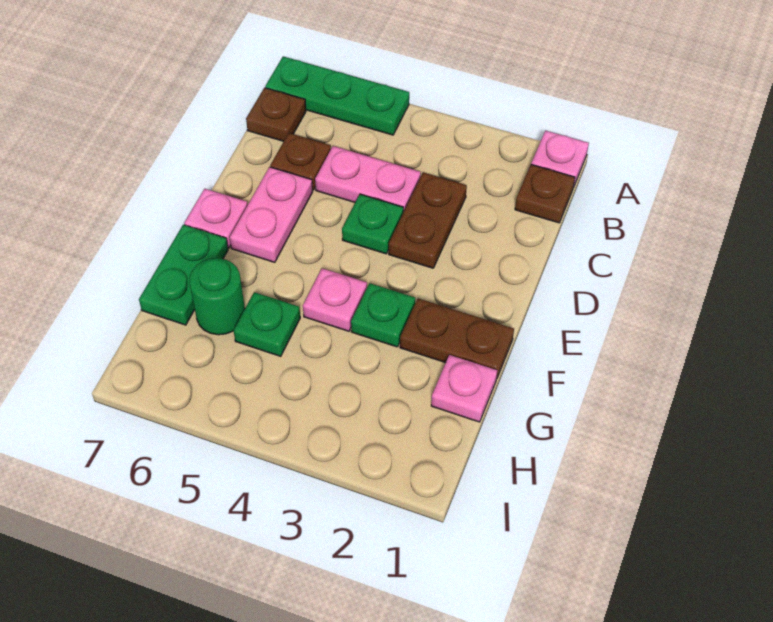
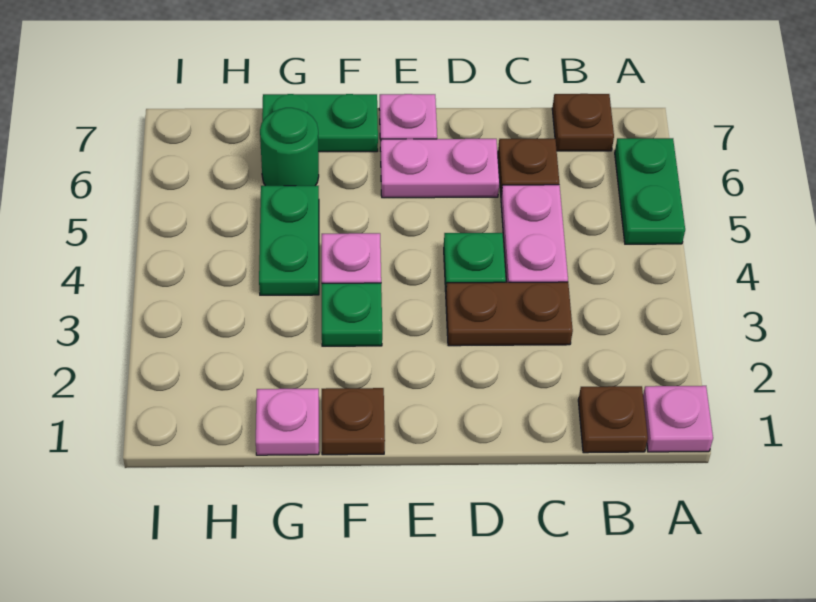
green plate A5:A7 level 1 -> green plate A5:A6 level 1
brown plate F1:F2 level 1 -> brown plate F1 level 1
green plate G5 level 1 -> green plate G4:G5 level 1

